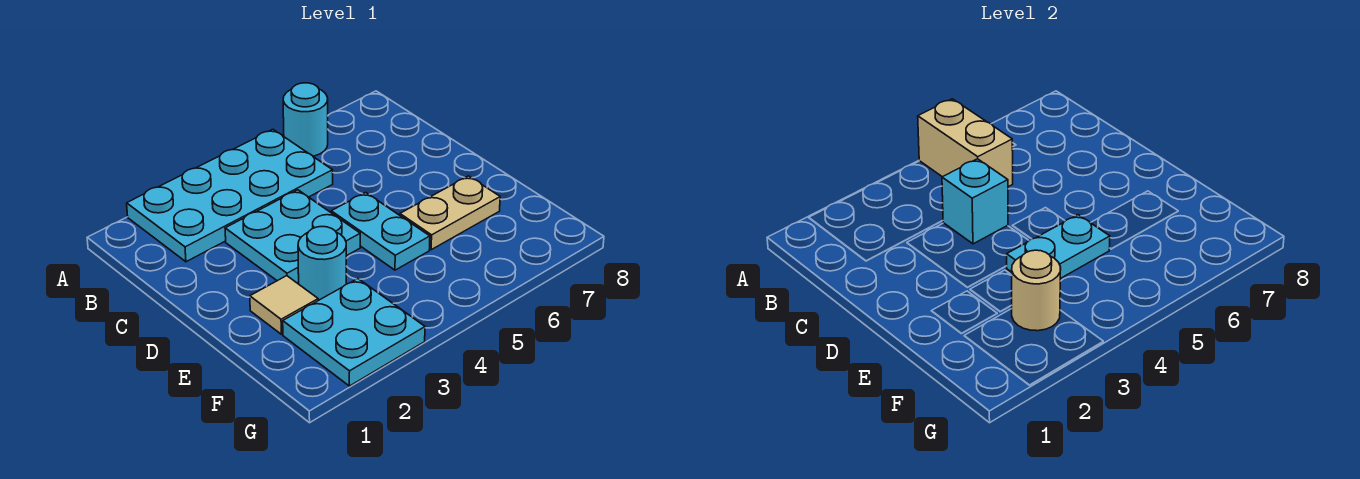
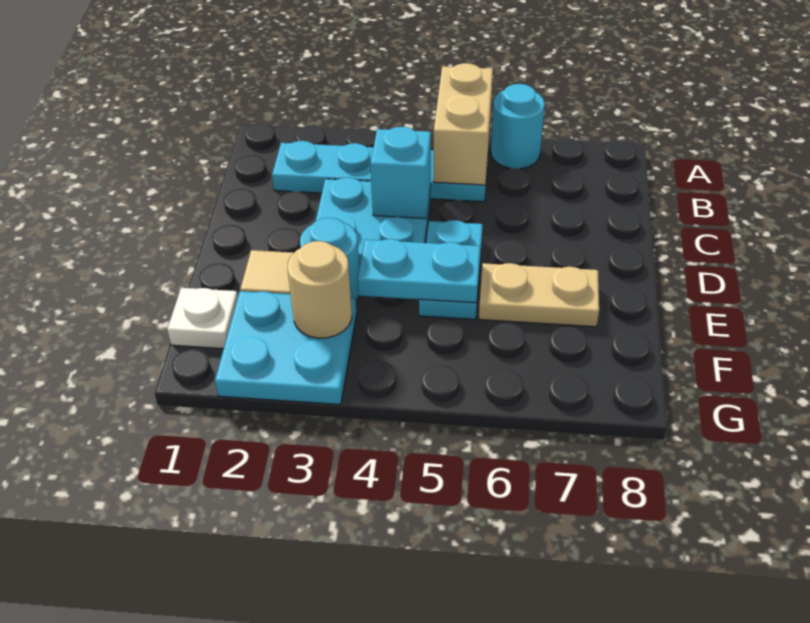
cyan plate A2:B5 level 1 -> cyan plate B2:B5 level 1
none -> white plate F1 level 1

